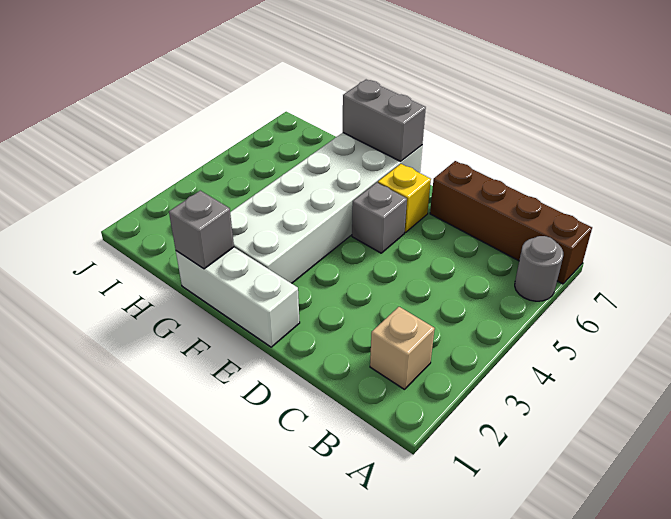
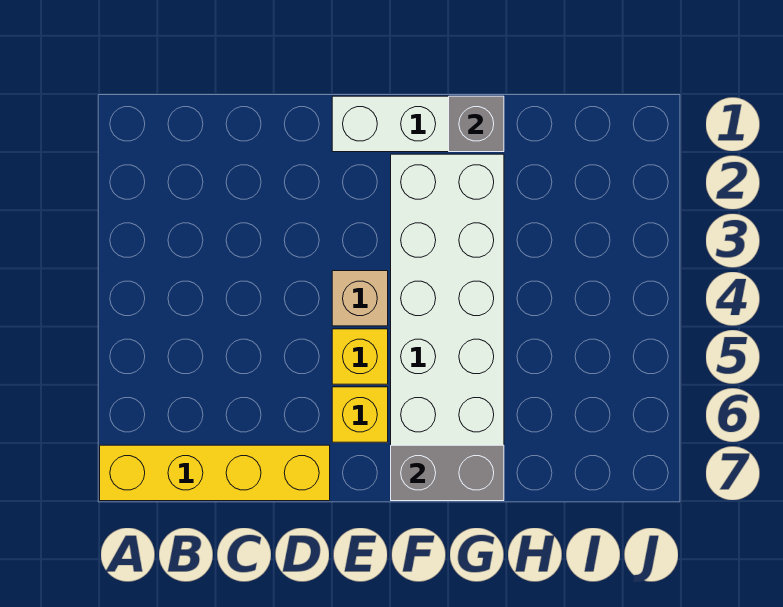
grey round brick A6 level 1 -> none
brown brick A7:D7 level 1 -> yellow brick A7:D7 level 1
tan brick B2 level 1 -> tan brick E4 level 1
grey brick E5 level 1 -> yellow brick E5 level 1

